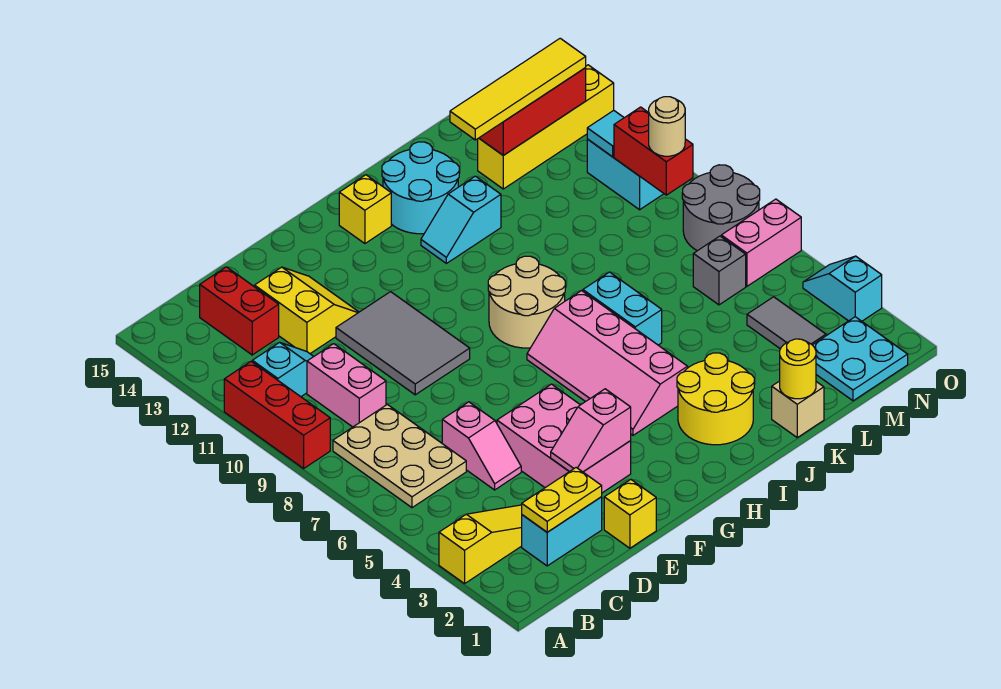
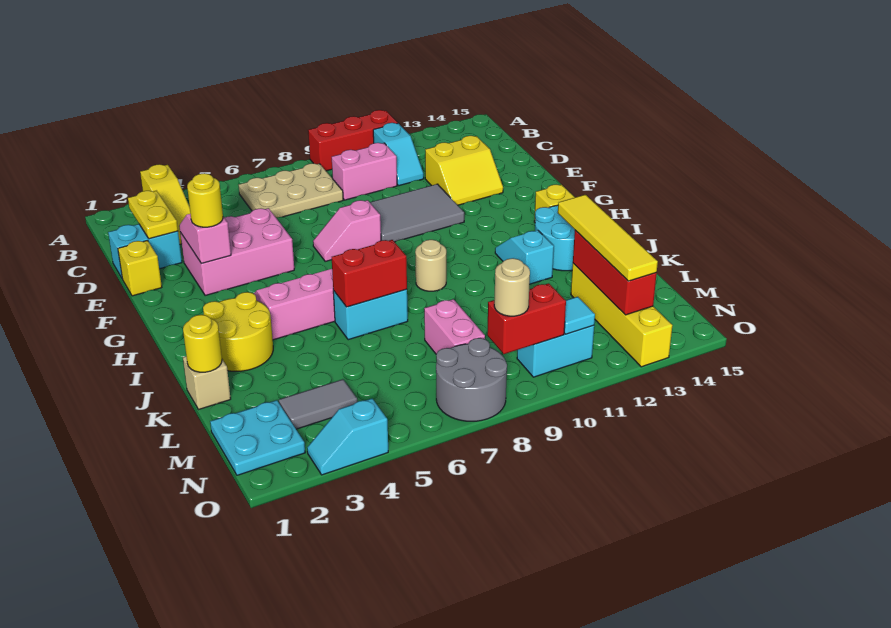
cyan brick C2:D2 level 1 -> cyan brick D1:D2 level 1
red brick C13:C14 level 1 -> red brick J6:J7 level 2
pink slope D5:D6 level 1 top 6 -> pink slope F7:F8 level 1 top 8
none -> yellow round brick F3 level 3
tan round brick H8:I9 level 1 -> tan round brick I9 level 1
grey brick M6 level 1 -> none
pink brick N6:O6 level 1 -> pink brick L8:M8 level 1
cyan slope O3:O4 level 1 top 3 -> cyan slope O3:O4 level 1 top 4

